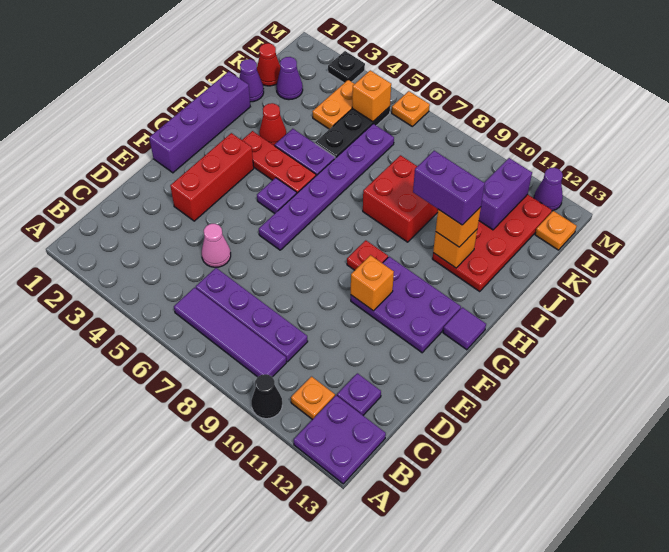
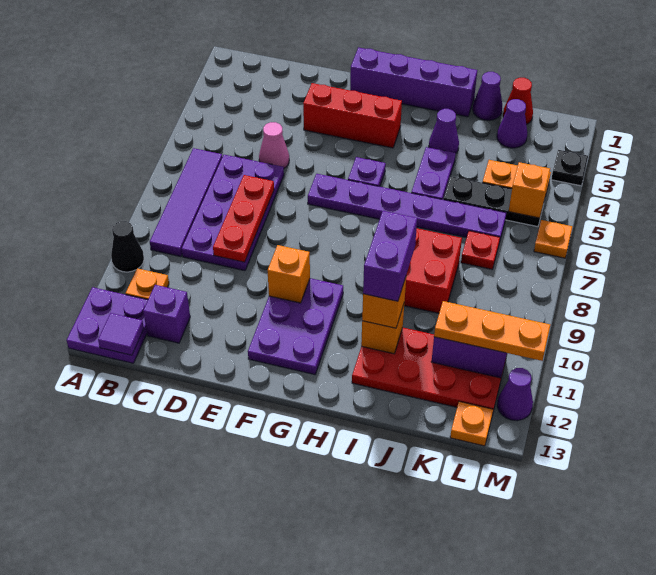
purple plate C6:C9 level 1 -> purple plate C6:D9 level 1
purple plate C12 level 1 -> purple brick C12 level 1
red plate G9 level 1 -> red plate K7 level 1
purple tile G13 level 1 -> purple tile B13 level 2
red plate H3:H5 level 1 -> red plate D7:D9 level 2
red cone I3 level 1 -> purple cone I3 level 1
none -> orange plate K11:M11 level 3

